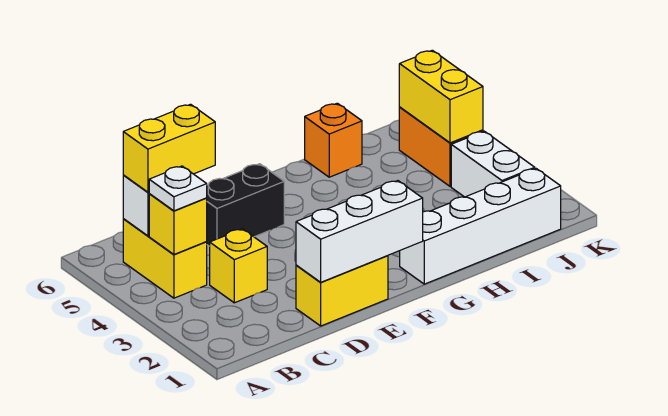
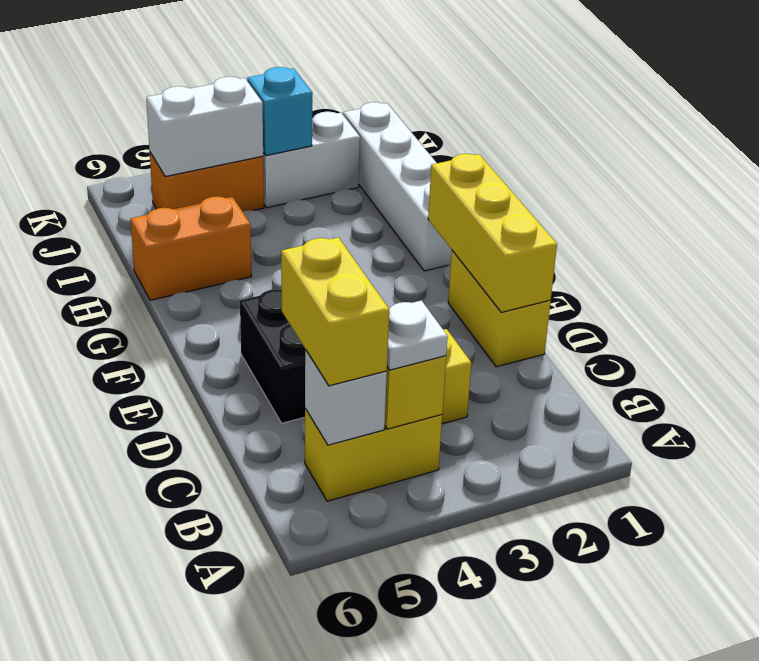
white brick D1:F1 level 2 -> yellow brick D1:F1 level 2
orange brick H6 level 1 -> orange brick H5:H6 level 1
none -> cyan brick J3 level 2
yellow brick J4:J5 level 2 -> white brick J4:J5 level 2

